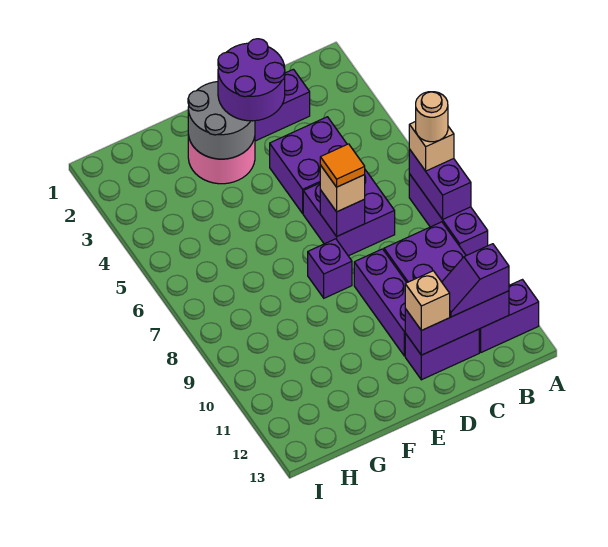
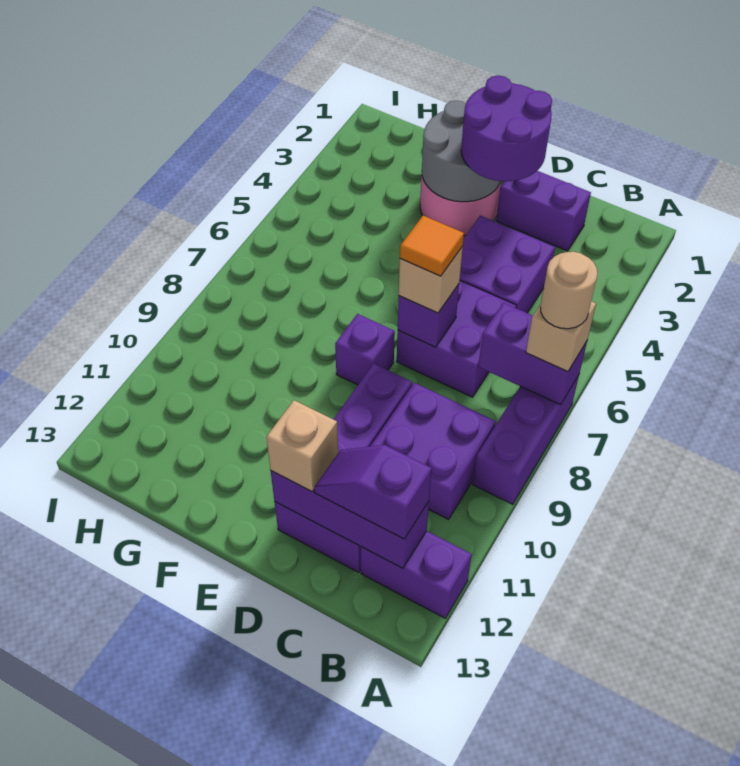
purple brick A7:A8 level 2 -> purple brick A7:B7 level 2

